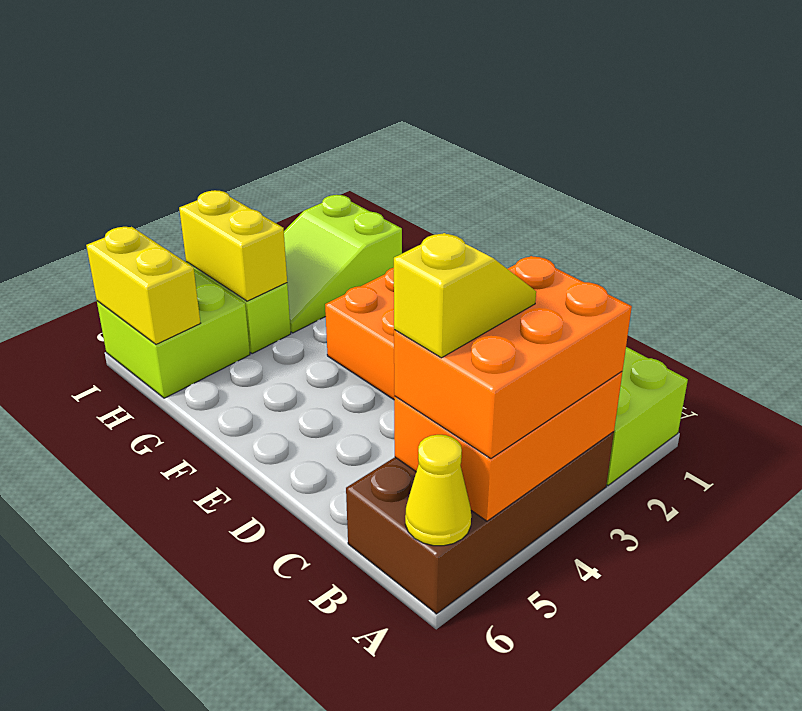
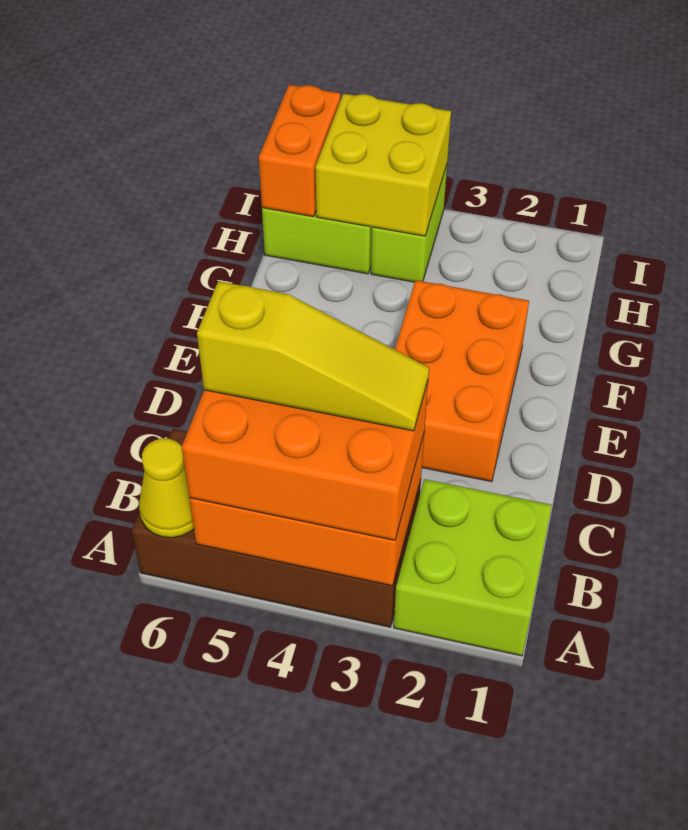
yellow slope B4:B5 level 4 top 5 -> yellow slope B3:B5 level 4 top 5
lime slope H1:I3 level 1 top 1 -> none
yellow brick H4:I4 level 2 -> yellow brick H4:I5 level 2
yellow brick H6:I6 level 2 -> orange brick H6:I6 level 2

